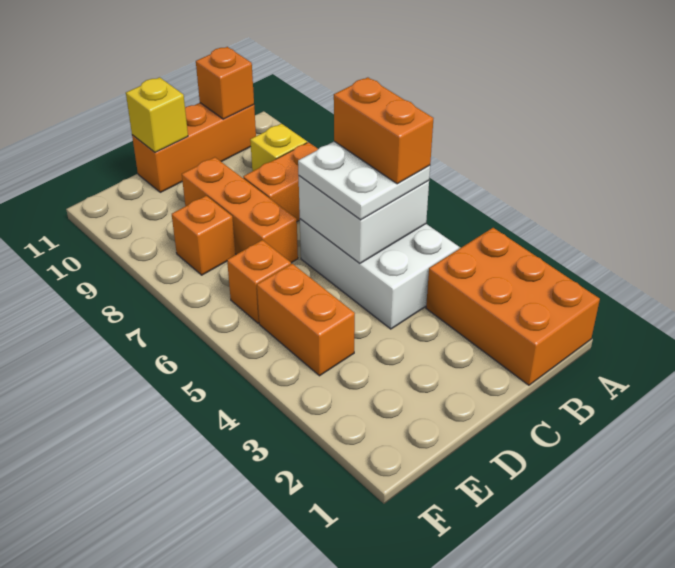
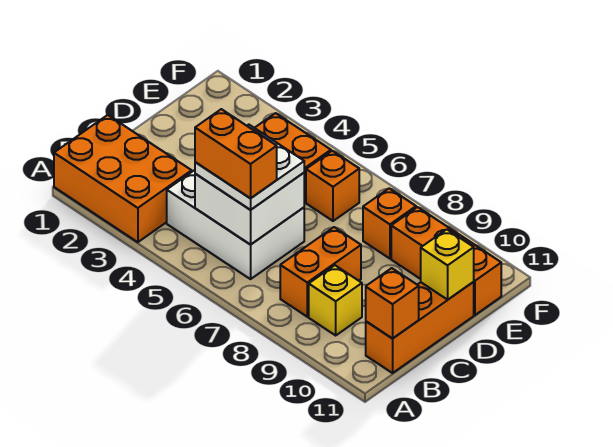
orange brick D7:D9 level 1 -> orange brick E9:E11 level 1

